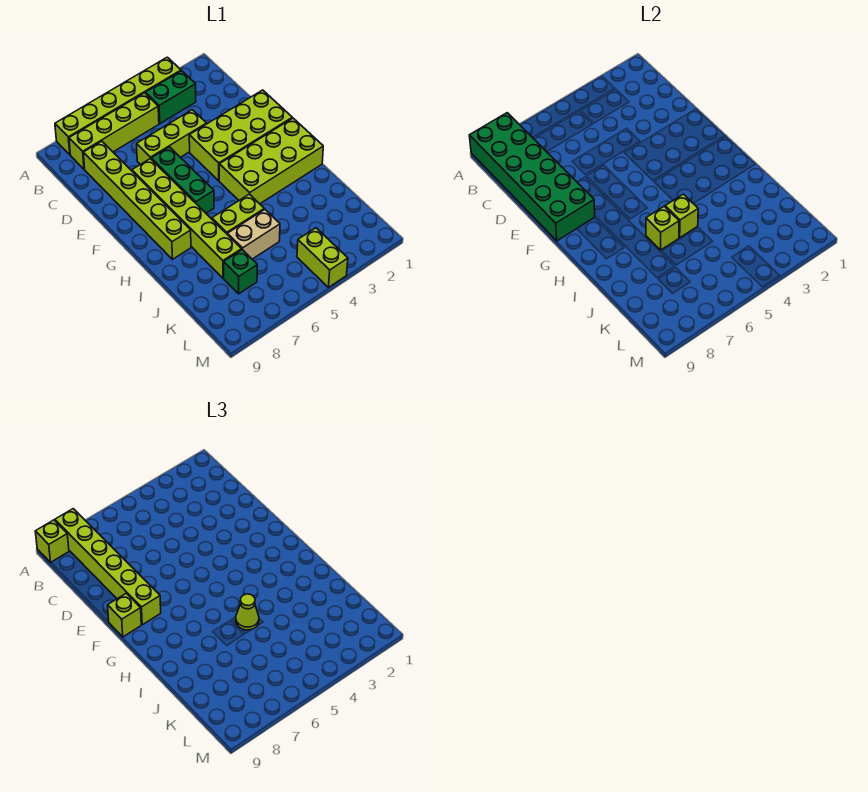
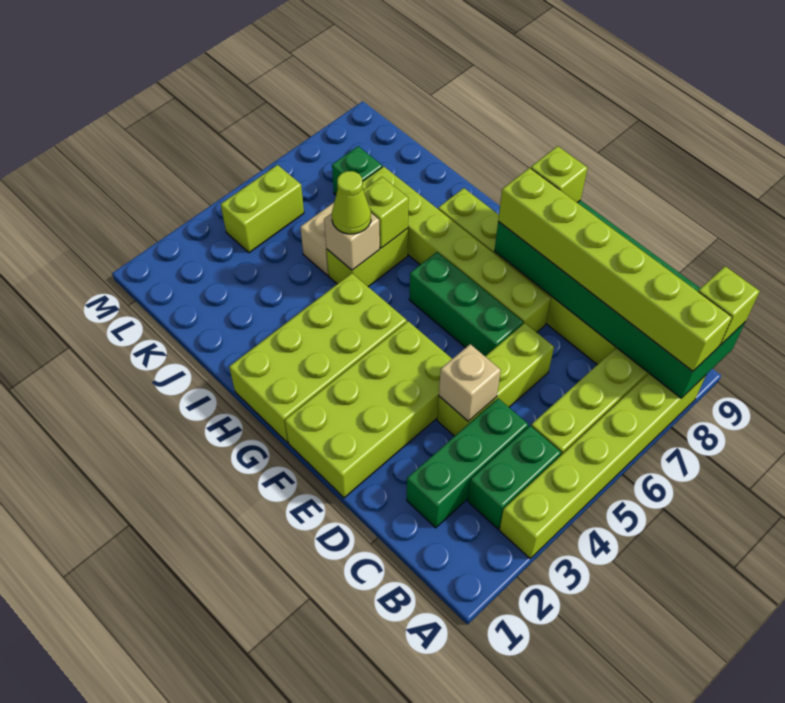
none -> green brick C2:C4 level 1
none -> tan brick D4 level 2
lime brick I5 level 2 -> tan brick I5 level 2
lime brick L4:M4 level 1 -> lime brick L4:L5 level 1

